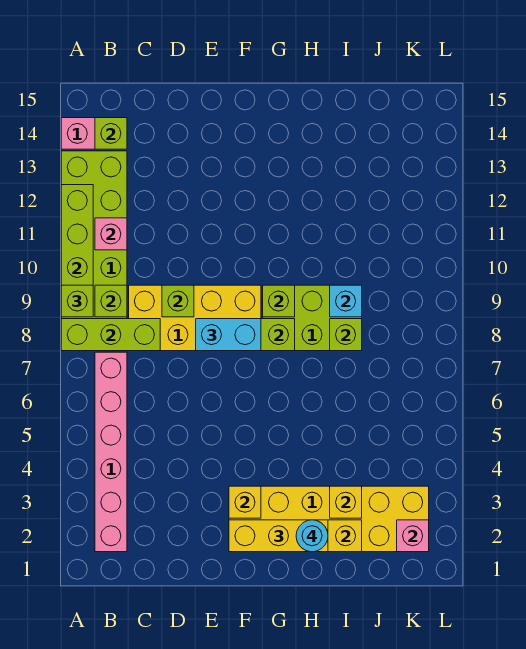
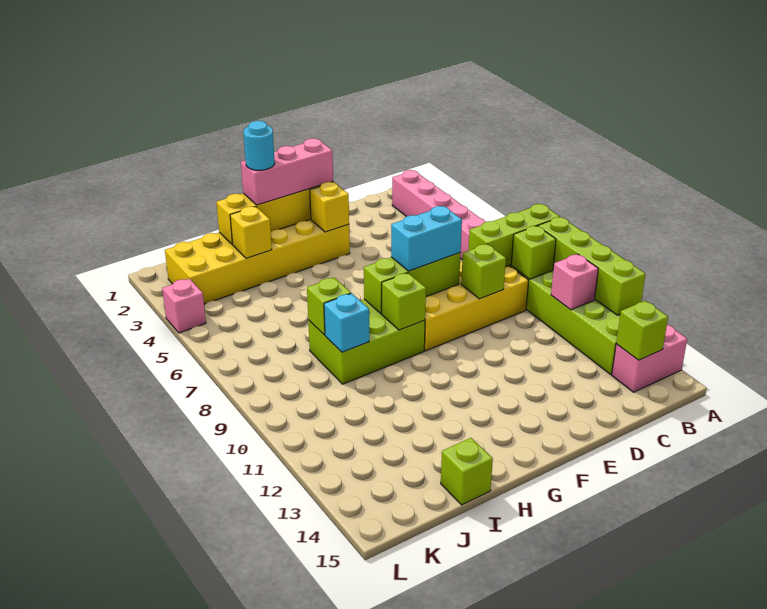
lime brick A9 level 3 -> lime brick I15 level 1
yellow brick F2:H2 level 3 -> pink brick F2:H2 level 3
pink brick K2 level 2 -> pink brick L4 level 1

